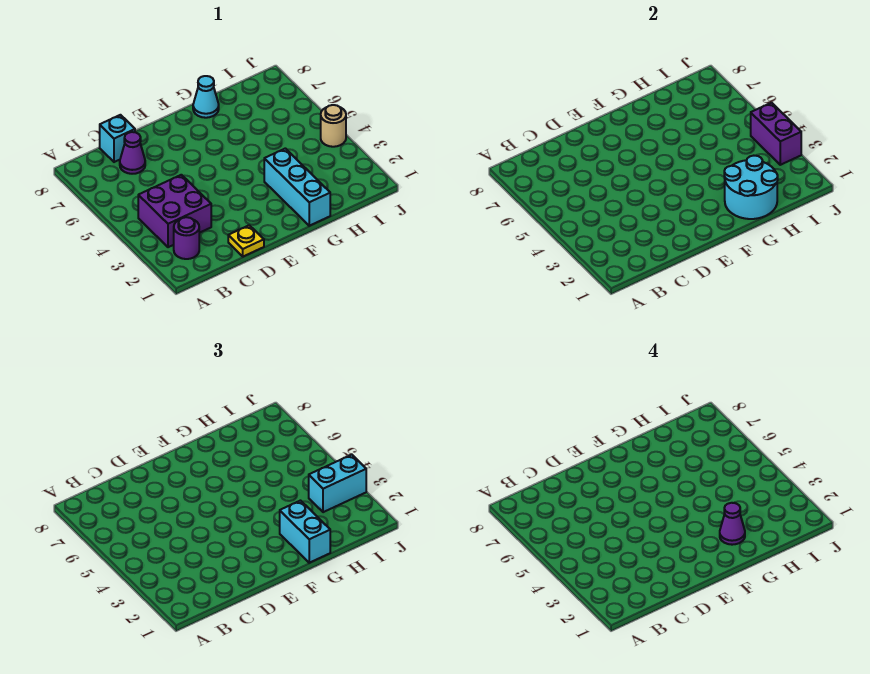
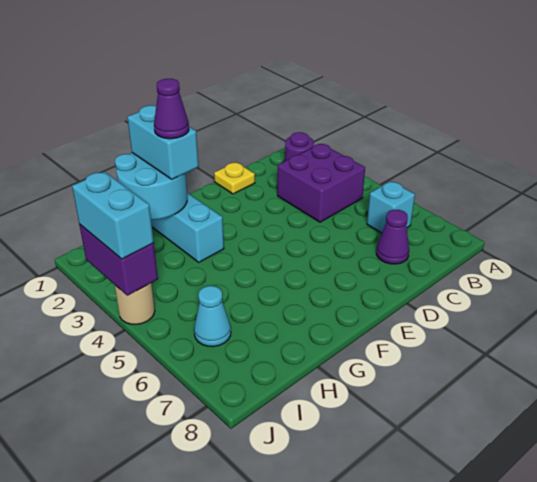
cyan brick C8 level 1 -> cyan brick B6 level 1
cyan cone G8 level 1 -> cyan cone I6 level 1
cyan brick I3:J3 level 3 -> cyan brick J3:J4 level 3

